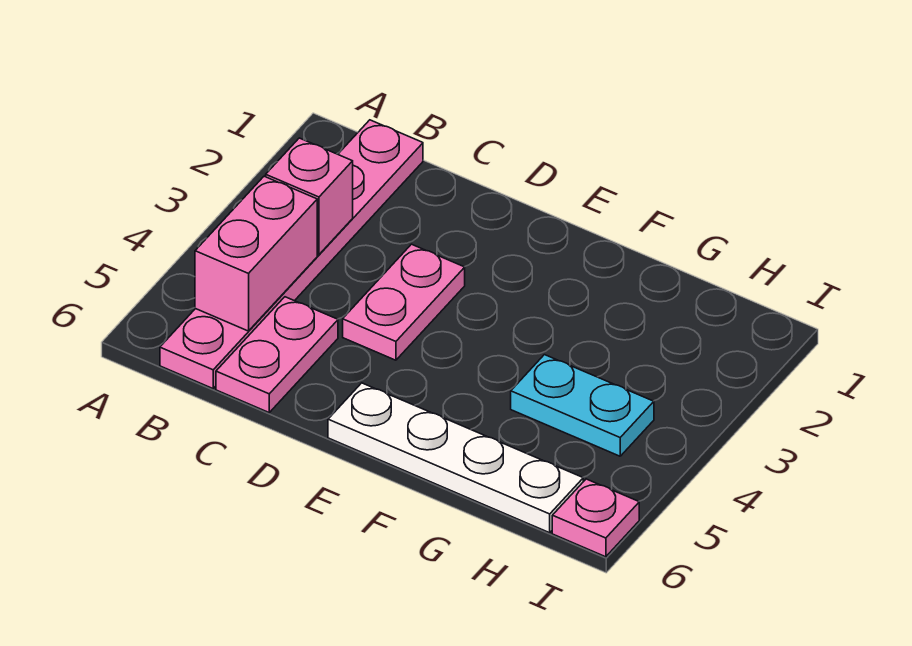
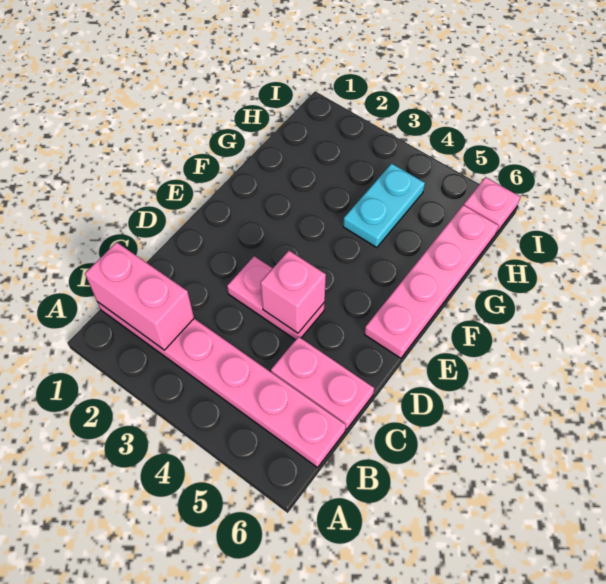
pink brick B3 level 2 -> pink brick D4 level 2
pink brick B4:B5 level 2 -> pink brick B1:B2 level 2
white plate E6:H6 level 1 -> pink plate E6:H6 level 1

